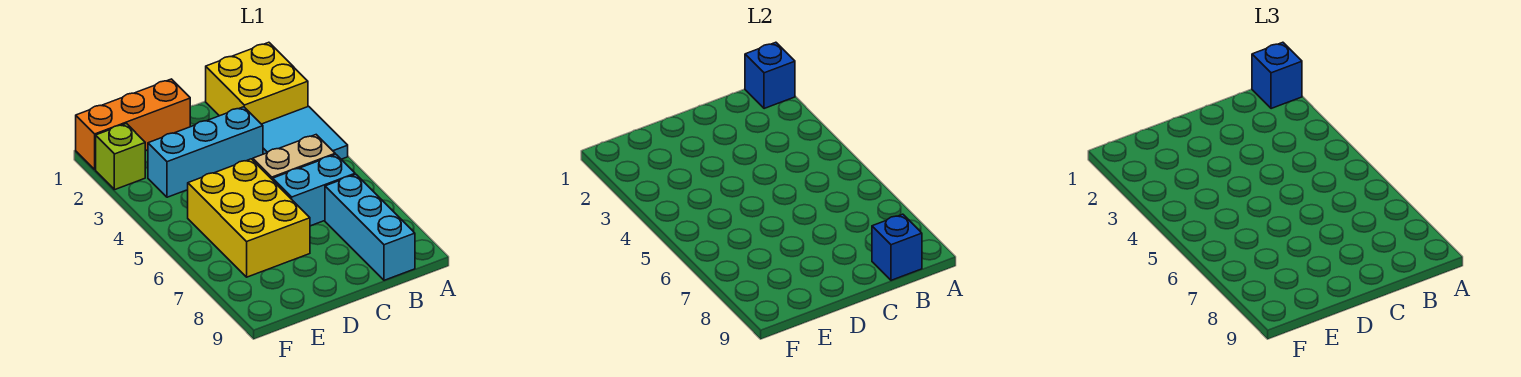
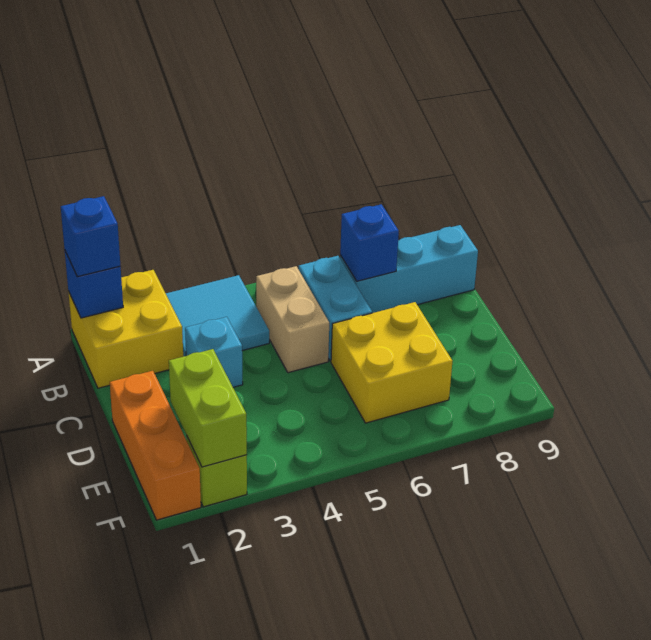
blue brick B9 level 2 -> blue brick B7 level 2
cyan brick C3:E3 level 1 -> cyan brick C3 level 1
yellow brick D5:E7 level 1 -> yellow brick D6:E7 level 1
none -> lime brick E2:F2 level 2

